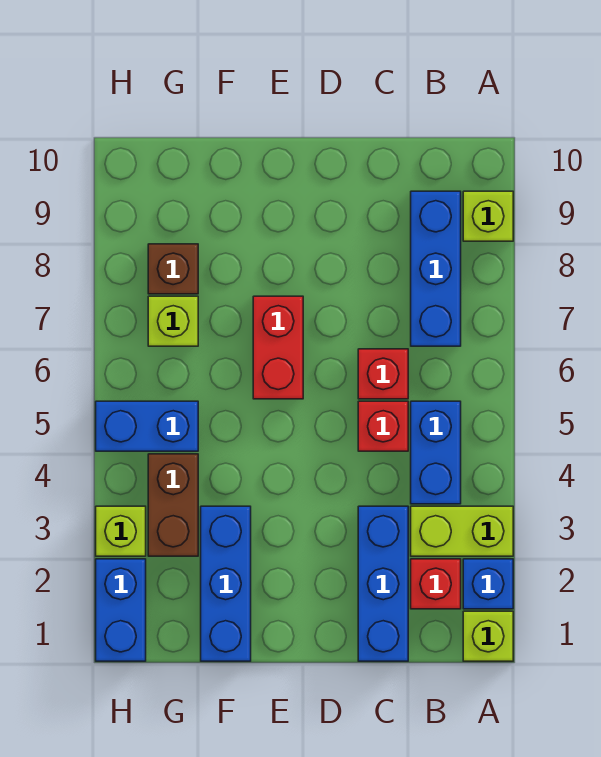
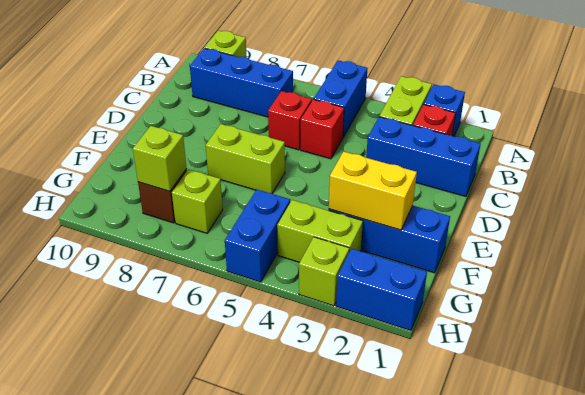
lime brick A1 level 1 -> lime brick G8 level 2
blue brick B4:B5 level 1 -> blue brick A5:B5 level 1
red brick E6:E7 level 1 -> lime brick E6:E7 level 1
none -> yellow brick F2:F3 level 2
brown brick G3:G4 level 1 -> lime brick G3:G4 level 1

